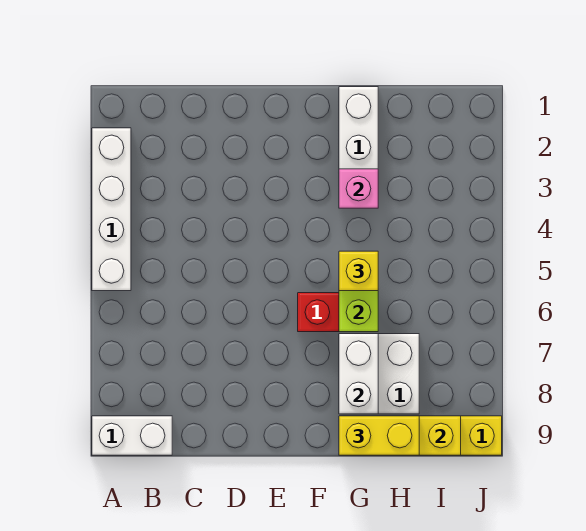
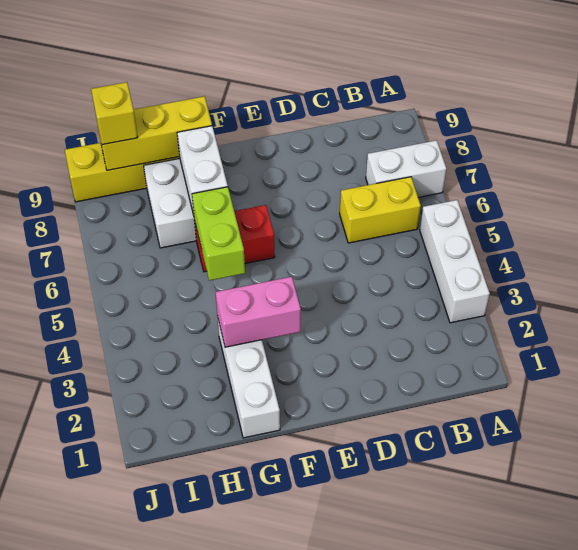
white brick A2:A5 level 1 -> white brick A3:A5 level 1
white brick A9:B9 level 1 -> white brick A7:B7 level 1
pink brick G3 level 2 -> pink brick F3:G3 level 2
yellow brick G5 level 3 -> yellow brick I9 level 3
yellow brick G9:H9 level 3 -> yellow brick B6:C6 level 1

